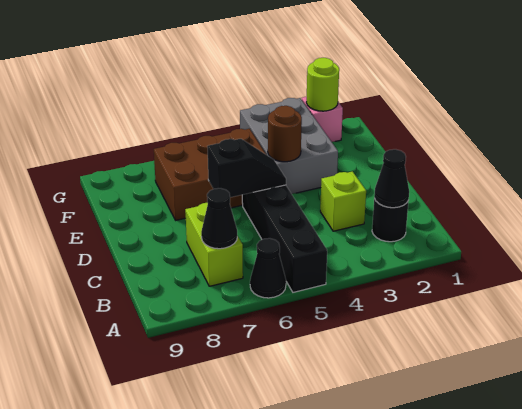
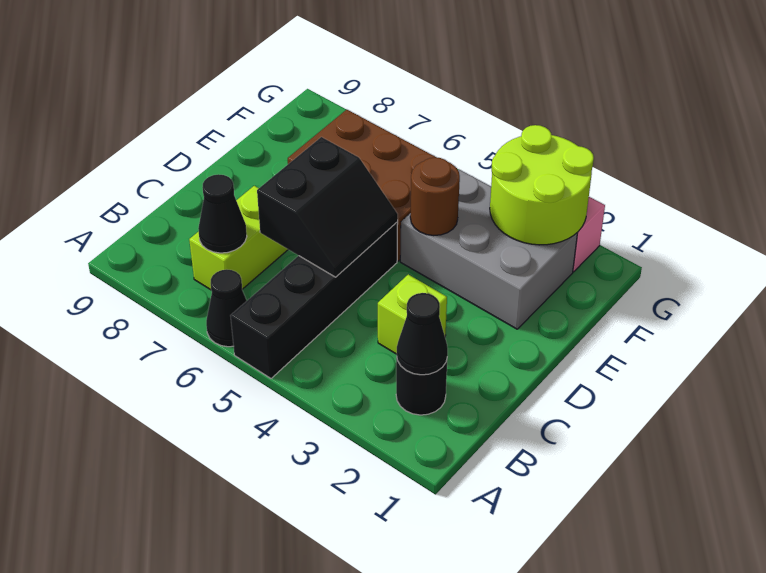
black slope D5:D6 level 2 top 6 -> black slope C5:D6 level 2 top 6
grey brick E3:G4 level 1 -> grey brick E2:F4 level 1
lime round brick G2 level 2 -> lime round brick F2:G3 level 2

